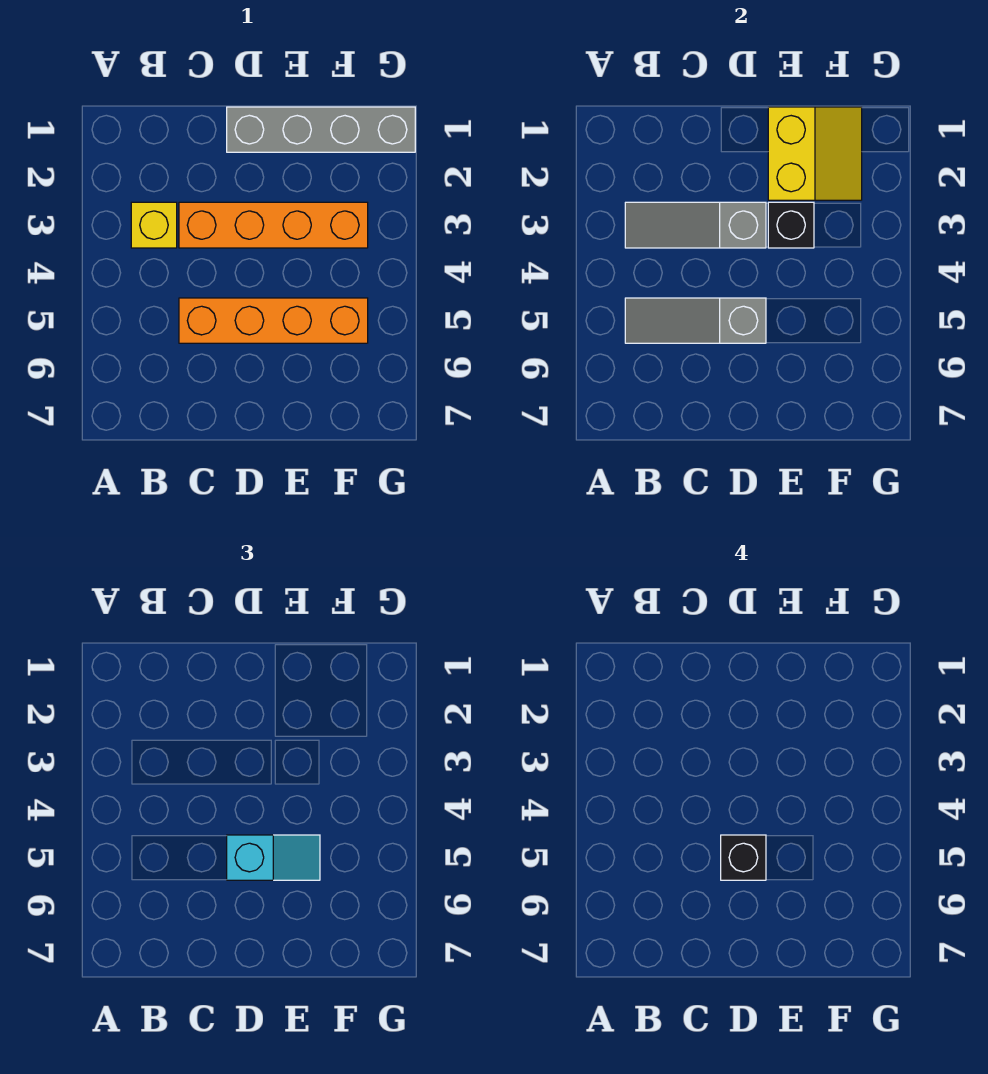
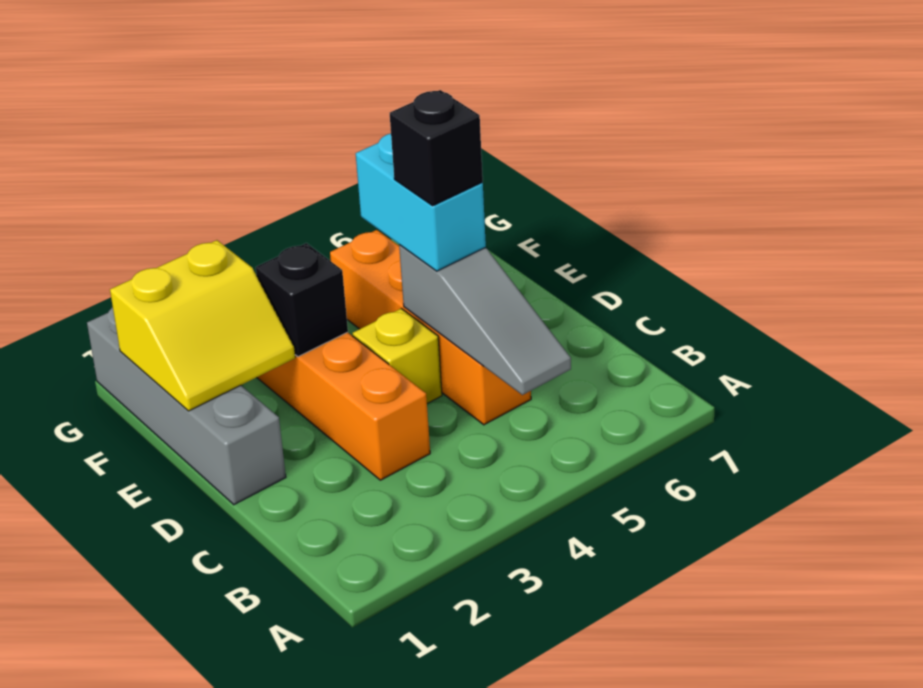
yellow brick B3 level 1 -> yellow brick D4 level 1
grey slope B3:D3 level 2 top D -> none
cyan slope D5:E5 level 3 top D -> cyan brick D5:E5 level 3
yellow slope E1:F2 level 2 top E -> yellow slope E1:F2 level 2 top F

